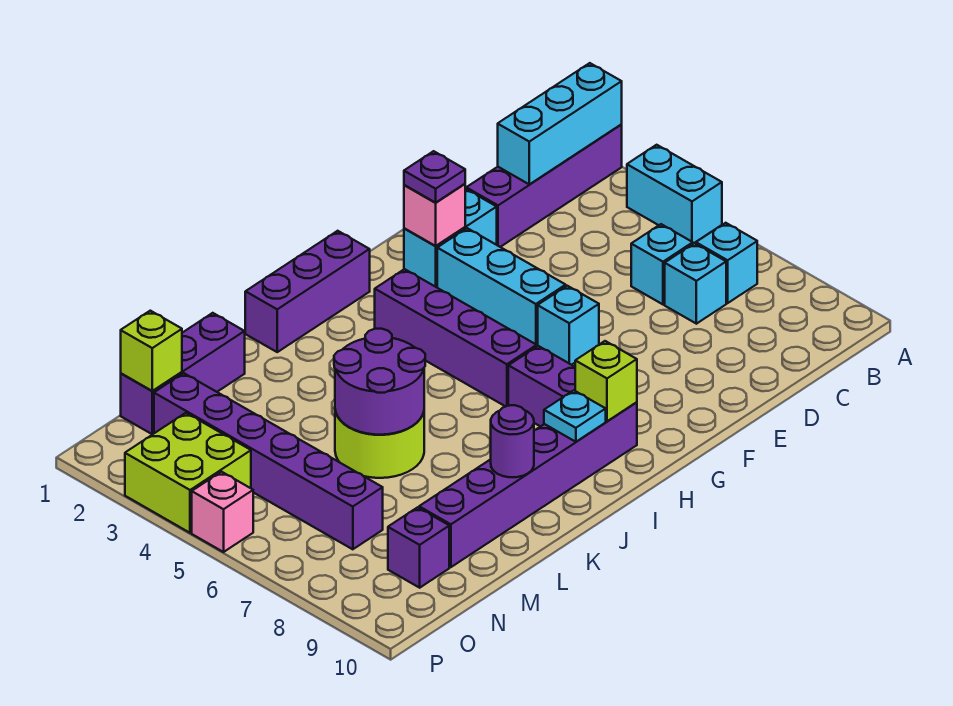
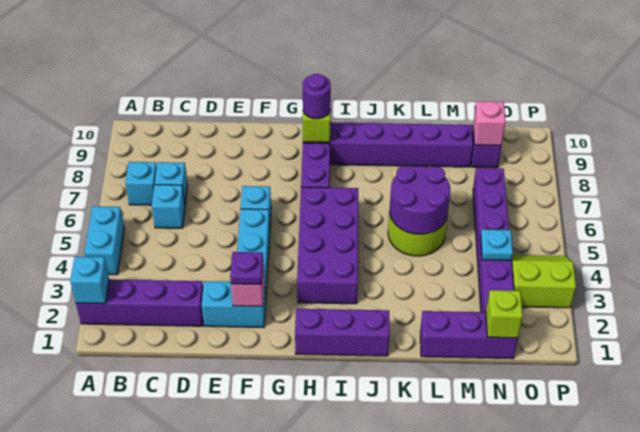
cyan brick A2:C2 level 2 -> cyan brick A2 level 2
purple brick H3:H6 level 1 -> purple brick H3:I6 level 1
cyan plate I9 level 2 -> cyan plate N4 level 2
purple round brick K9 level 2 -> purple round brick H9 level 3
lime brick O3:P4 level 1 -> lime slope O3:P4 level 1 top 3
pink brick P5 level 1 -> pink brick N9 level 2

